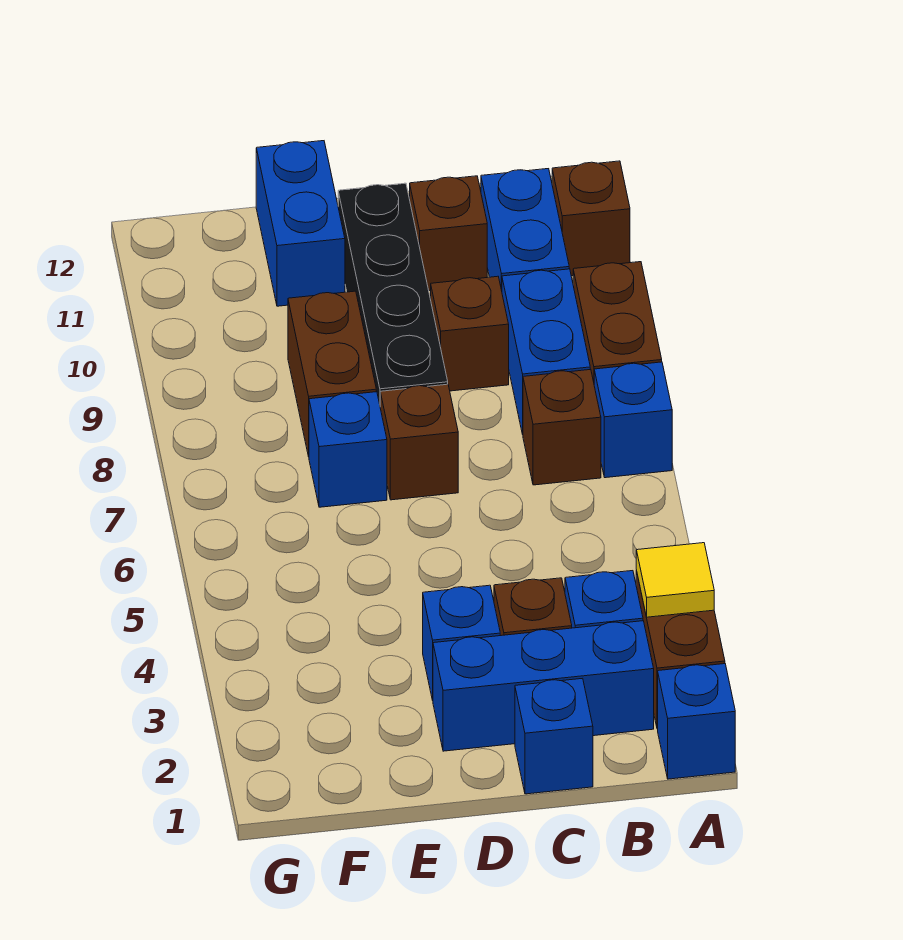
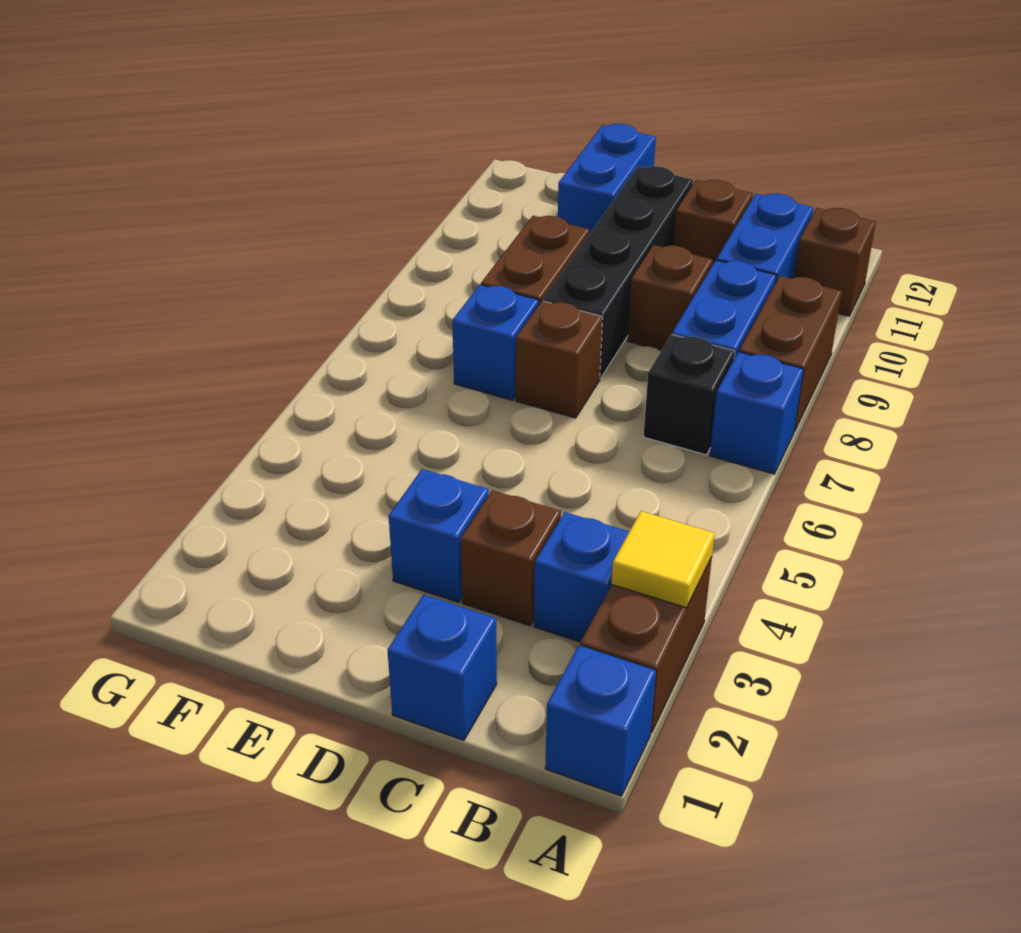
blue brick B2:D2 level 1 -> none
brown brick B7 level 1 -> black brick B7 level 1

